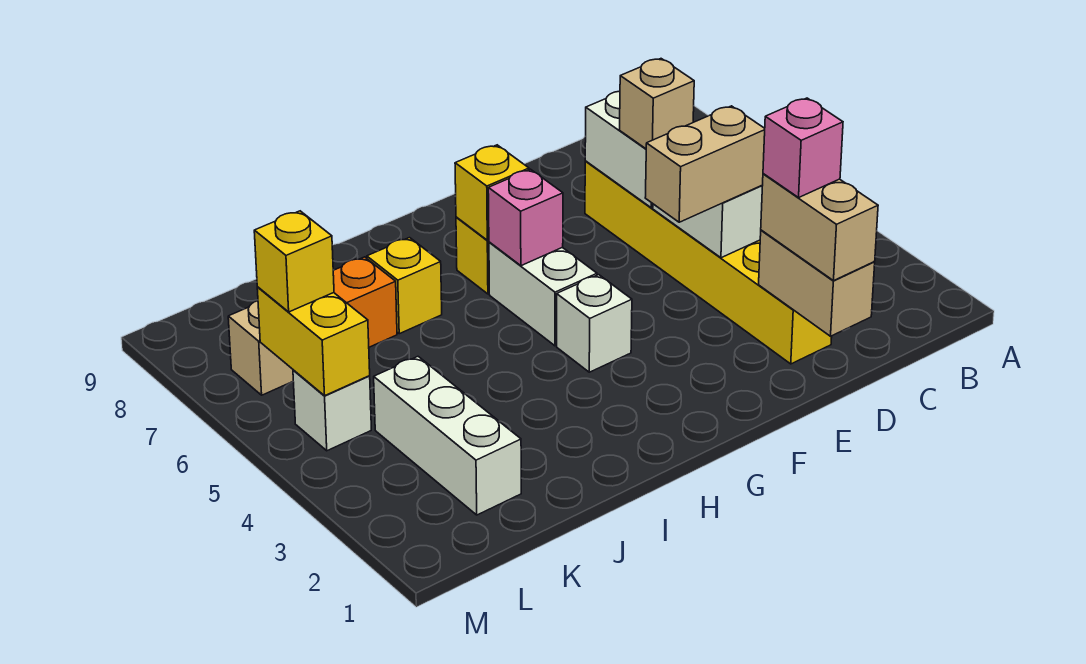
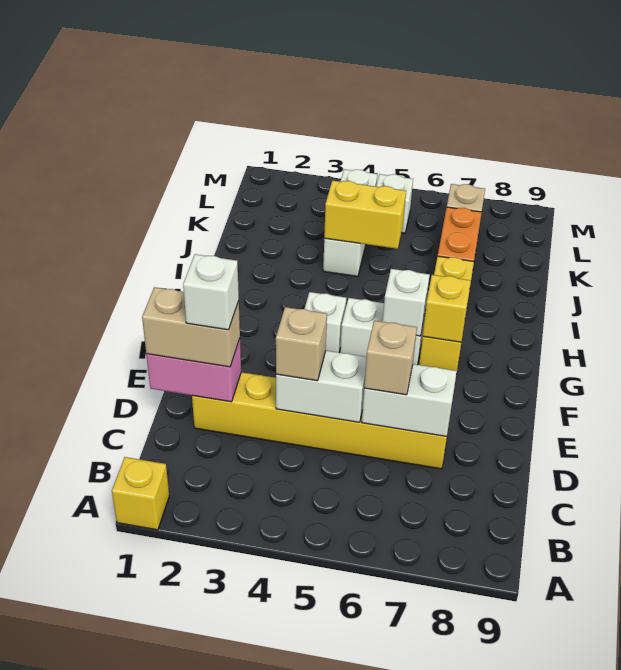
tan brick D1:D2 level 2 -> pink brick D1:D2 level 2
pink brick D2 level 4 -> white brick D2 level 4
tan brick D4:E4 level 3 -> tan brick D4 level 3
pink brick G6 level 2 -> white brick G6 level 2
white brick K2:K4 level 1 -> white brick J4:L4 level 1
yellow brick L5:L6 level 2 -> yellow brick J4:J5 level 2
yellow brick L6 level 3 -> yellow brick A1 level 1

